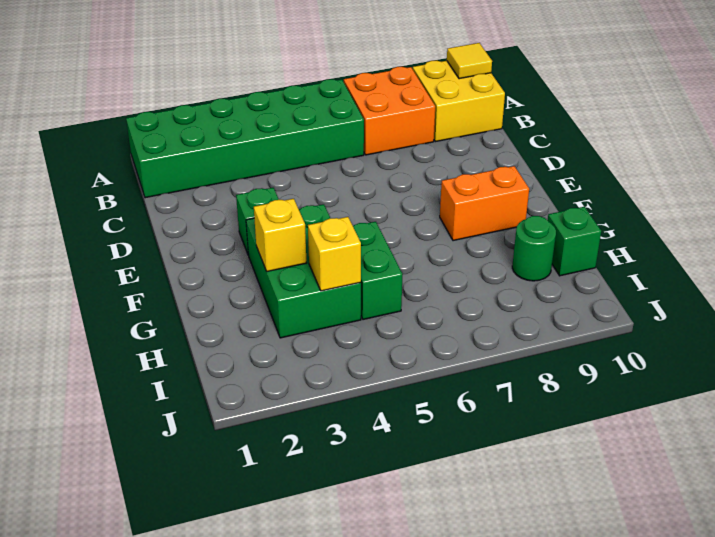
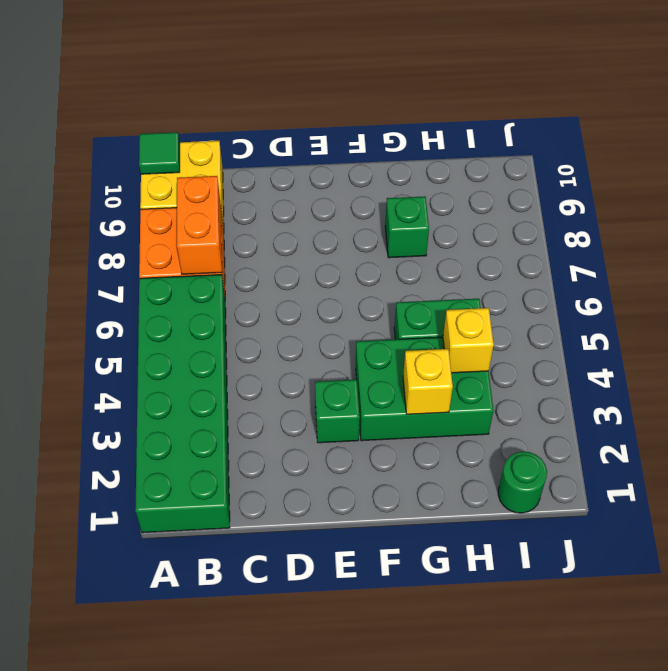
yellow tile A10 level 2 -> green tile A10 level 2
orange brick F8:F9 level 1 -> orange brick B7:B8 level 2
green round brick H9 level 1 -> green round brick I1 level 1
green brick H10 level 1 -> green brick G8 level 1

